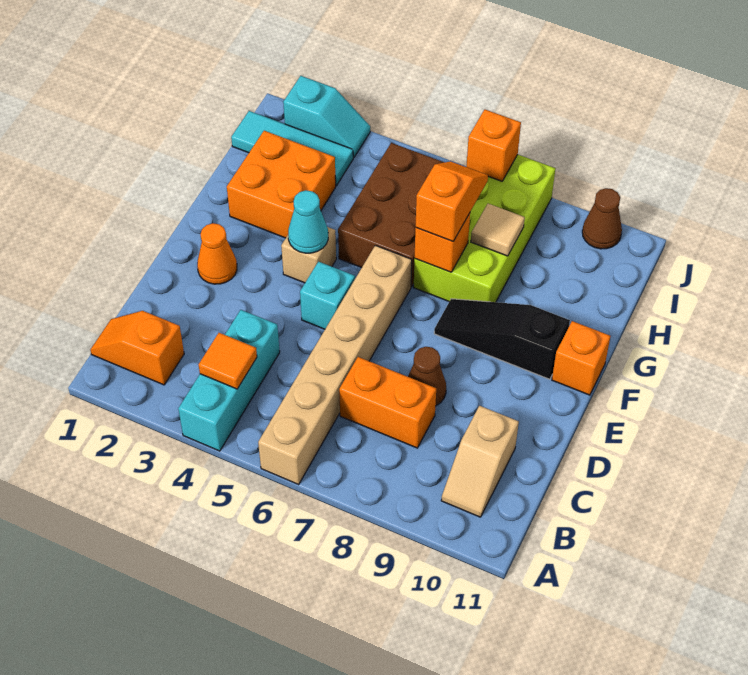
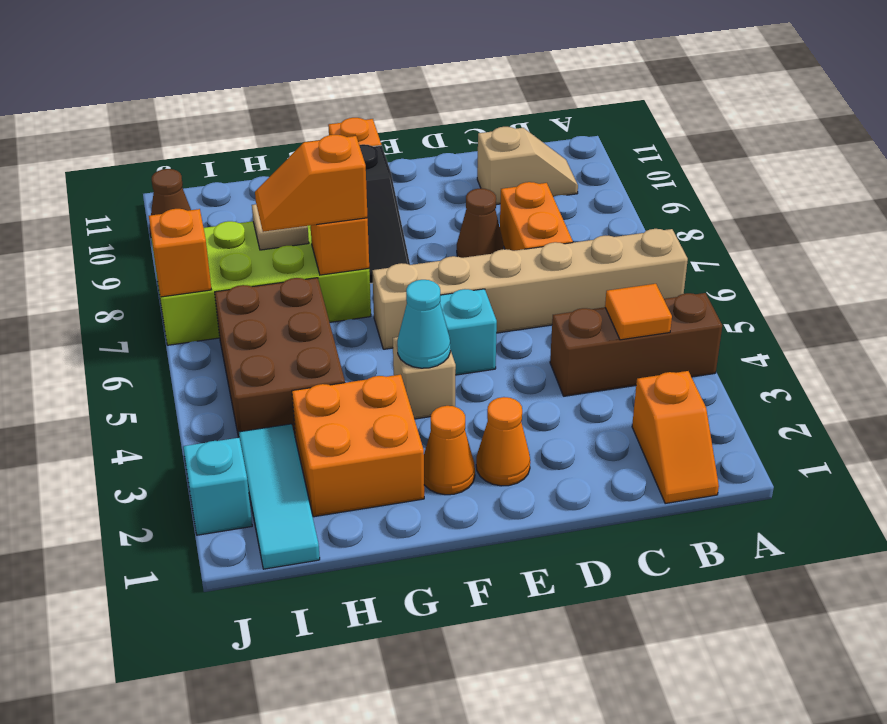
cyan brick A4:C4 level 1 -> brown brick A4:C4 level 1
none -> orange cone F2 level 1
brown brick G5:I6 level 1 -> brown brick H4:I6 level 1

